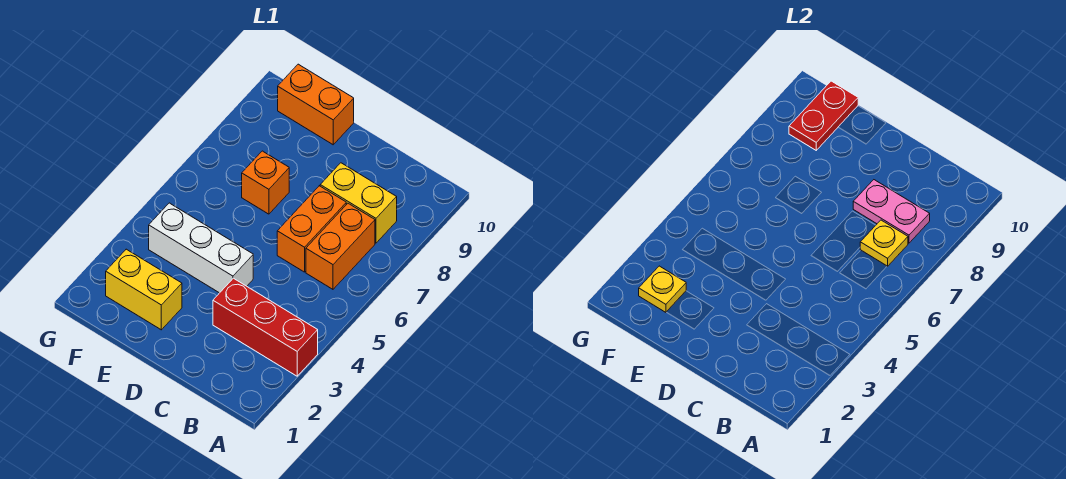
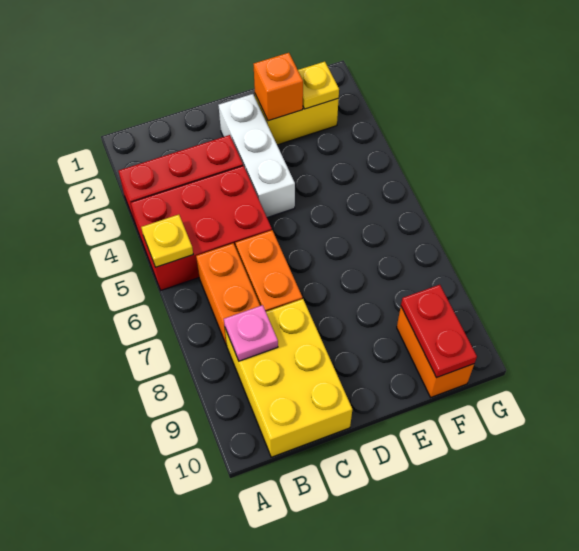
none -> red brick A4:C5 level 1
yellow plate B7 level 2 -> yellow plate A5 level 2
yellow brick B8:C8 level 1 -> yellow brick B8:C10 level 1
pink plate B8:C8 level 2 -> pink plate B8 level 2
white brick D4:F4 level 1 -> white brick D2:D4 level 1
orange brick E7 level 1 -> orange brick E2 level 2
orange brick E10:F10 level 1 -> orange brick F9:F10 level 1

